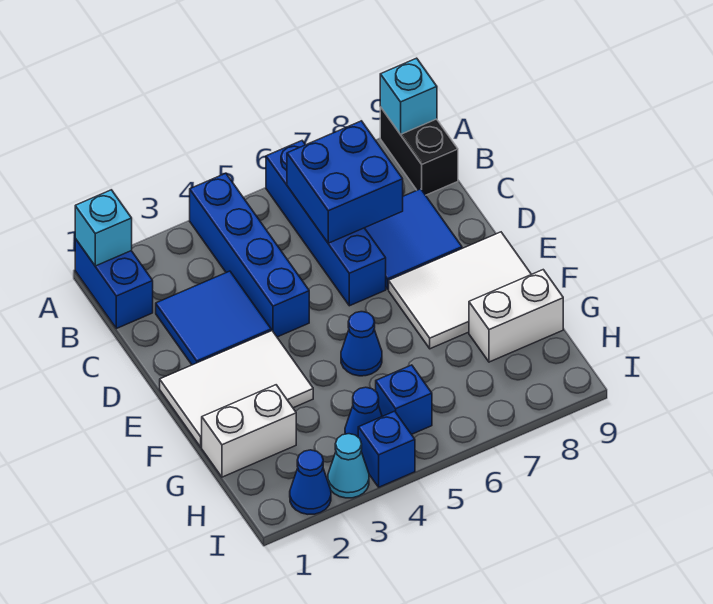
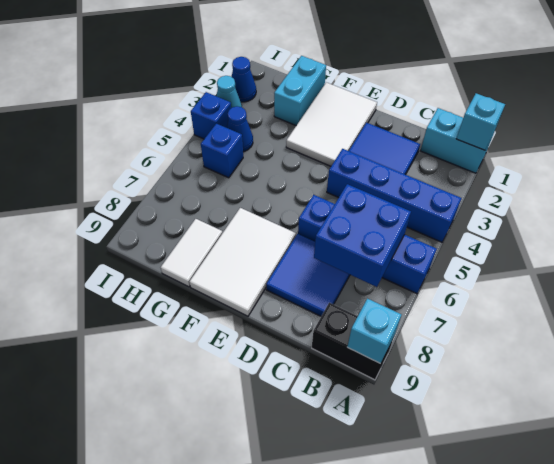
blue brick A1:B1 level 1 -> cyan brick A1:B1 level 1
blue cone F5 level 1 -> none
white brick G1:G2 level 1 -> cyan brick G1:G2 level 1
white brick G8:G9 level 1 -> white tile G8:G9 level 1

